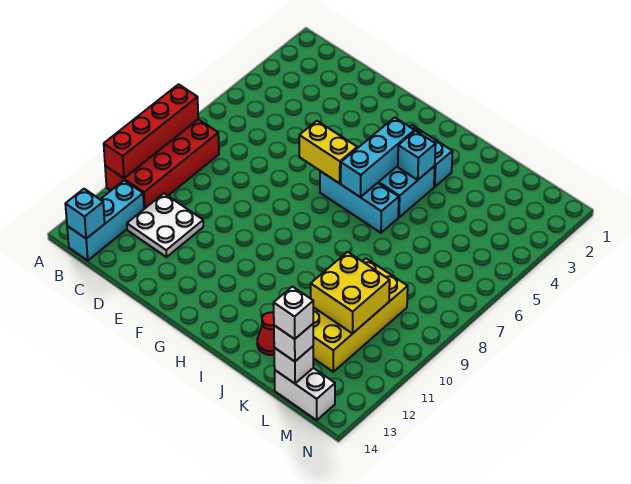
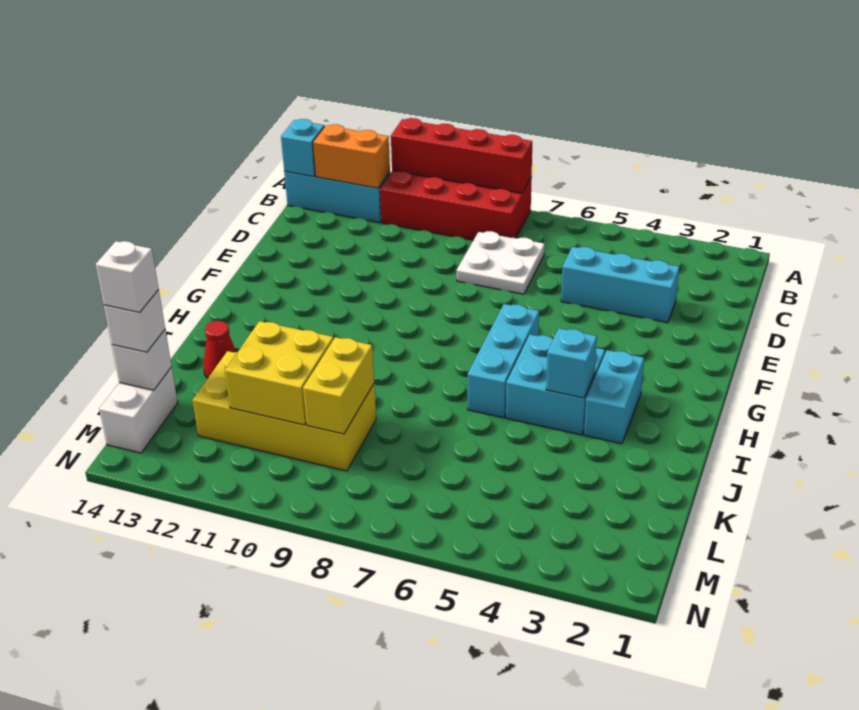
none -> orange brick B12:B13 level 2
white plate C11:D12 level 1 -> white plate C7:D8 level 1
yellow brick F6:G6 level 2 -> yellow brick K9:L9 level 2
cyan brick H4:H6 level 2 -> cyan brick D3:D5 level 1

